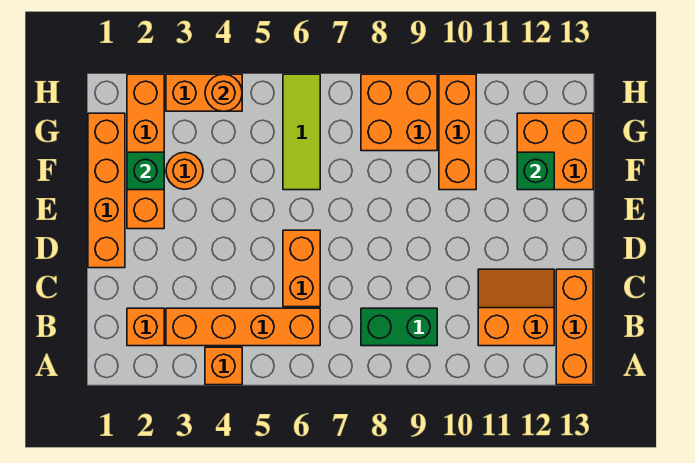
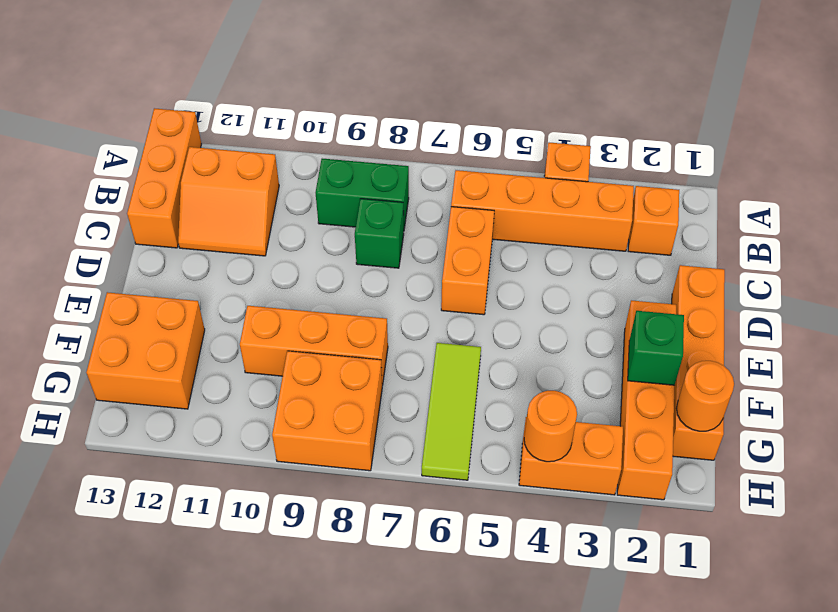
orange round brick F3 level 1 -> orange round brick G1 level 2
orange brick F10:H10 level 1 -> orange brick F8:F10 level 1
green brick F12 level 2 -> green brick C8 level 1

